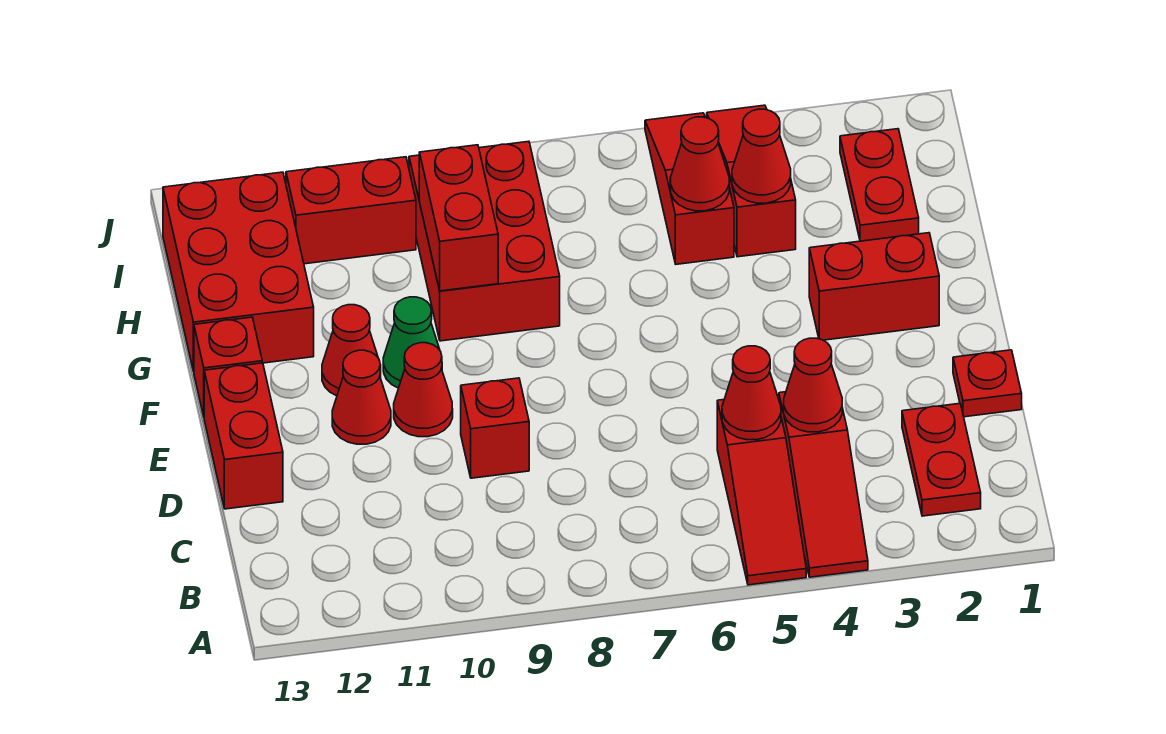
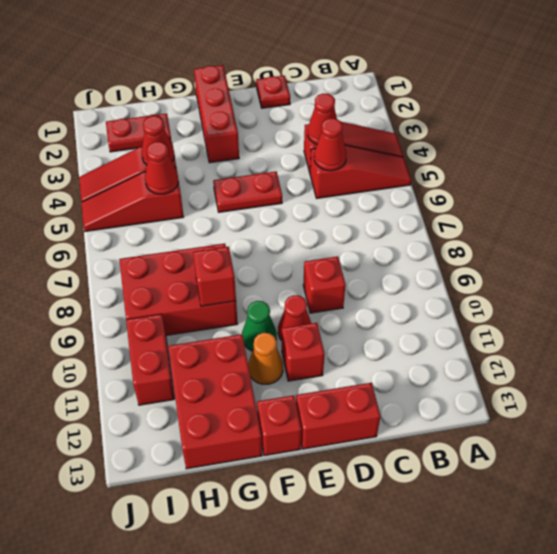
red plate B2:C2 level 1 -> red plate E5:F5 level 1
red cone E11 level 1 -> red brick E11 level 1
red brick F2:F3 level 1 -> red brick F1:F3 level 1
red cone F11 level 1 -> orange cone F11 level 1
red brick G9:H9 level 2 -> red brick G9 level 2
red brick G12:I13 level 1 -> red brick G11:H13 level 1

